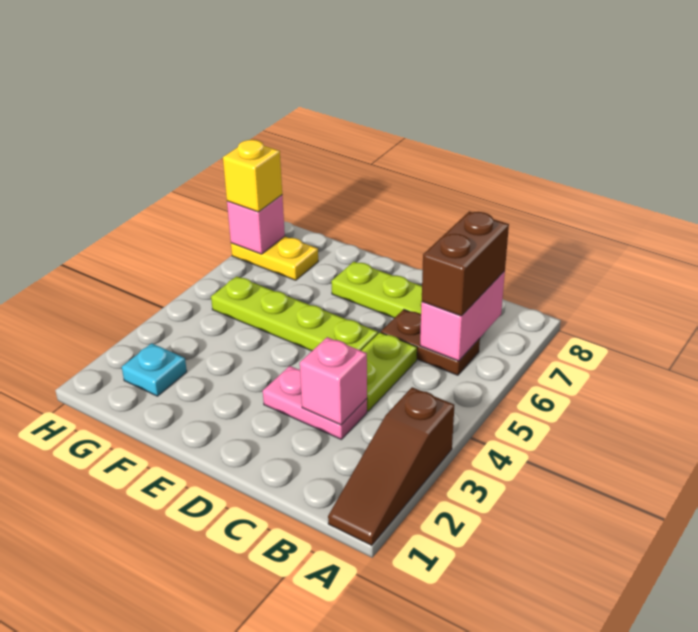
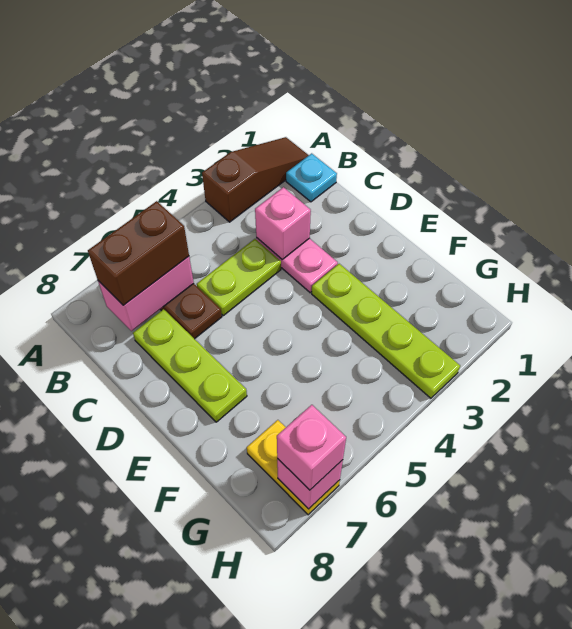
lime plate D5:G5 level 1 -> lime plate E3:H3 level 1
cyan plate G2 level 1 -> cyan plate B1 level 1
yellow brick H7 level 3 -> pink brick H7 level 3

